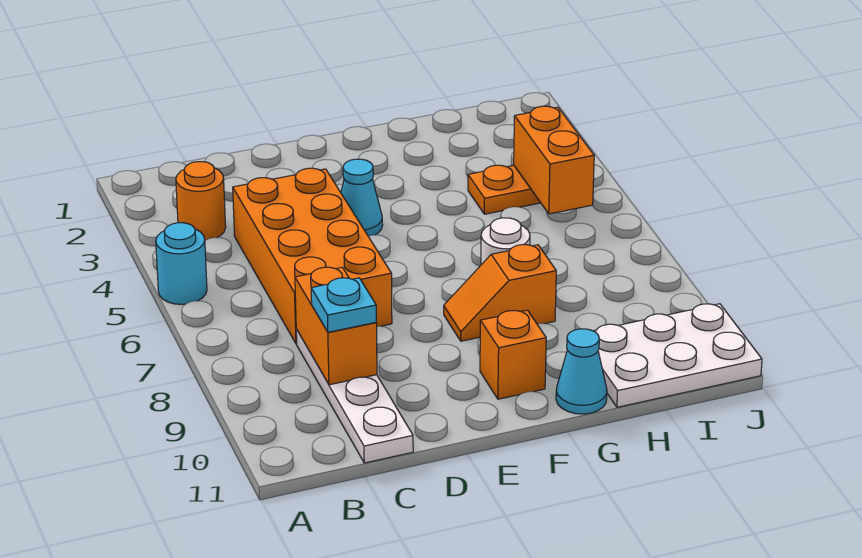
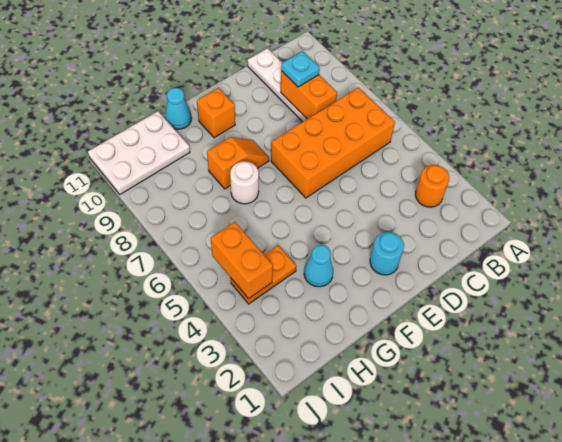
cyan round brick A5 level 1 -> cyan round brick E2 level 1
orange brick C4:D7 level 1 -> orange brick B6:E7 level 1
cyan cone E4 level 1 -> cyan cone G3 level 1

